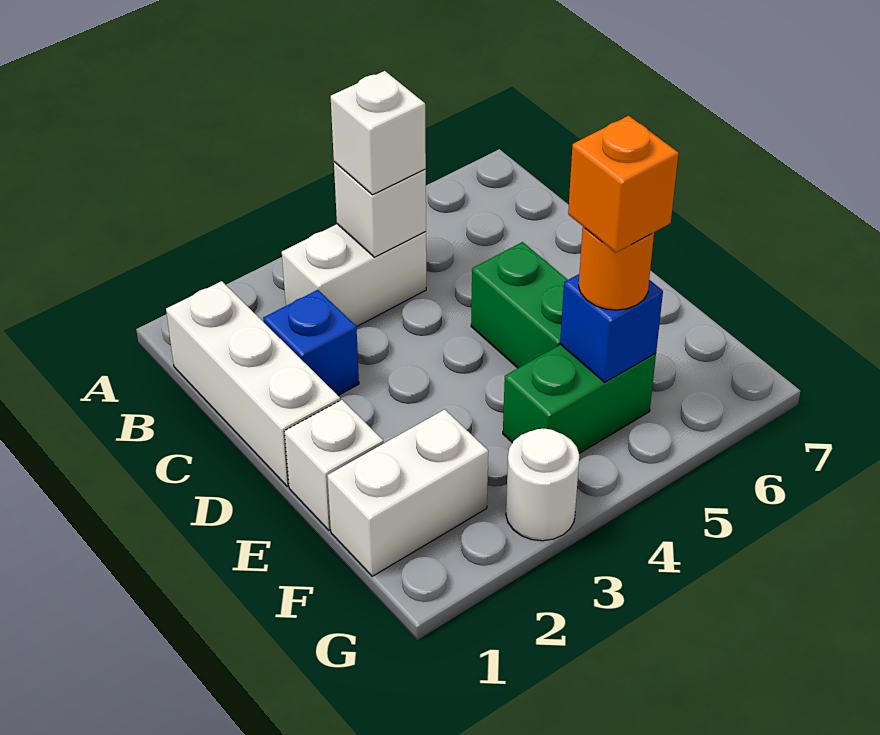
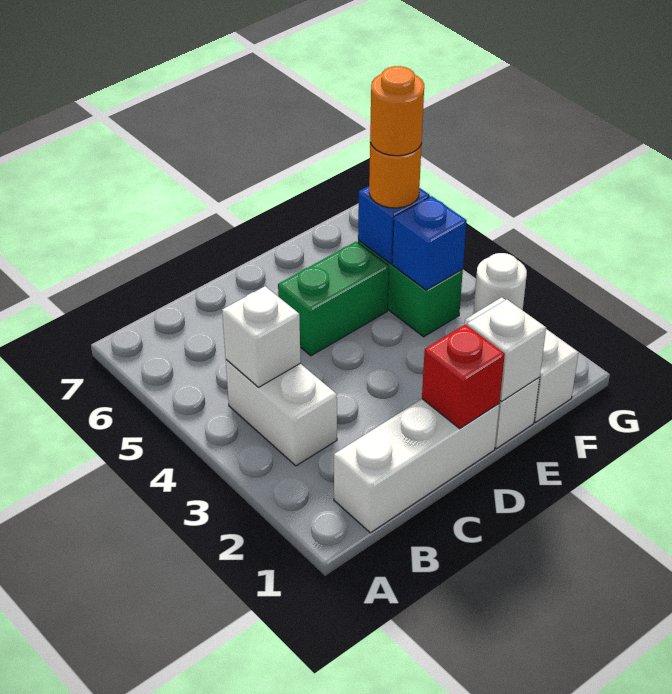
white brick B4 level 3 -> white brick E1 level 2
blue brick C2 level 1 -> blue brick F4 level 2
none -> red brick D1 level 2
orange brick F5 level 4 -> orange round brick F5 level 4

